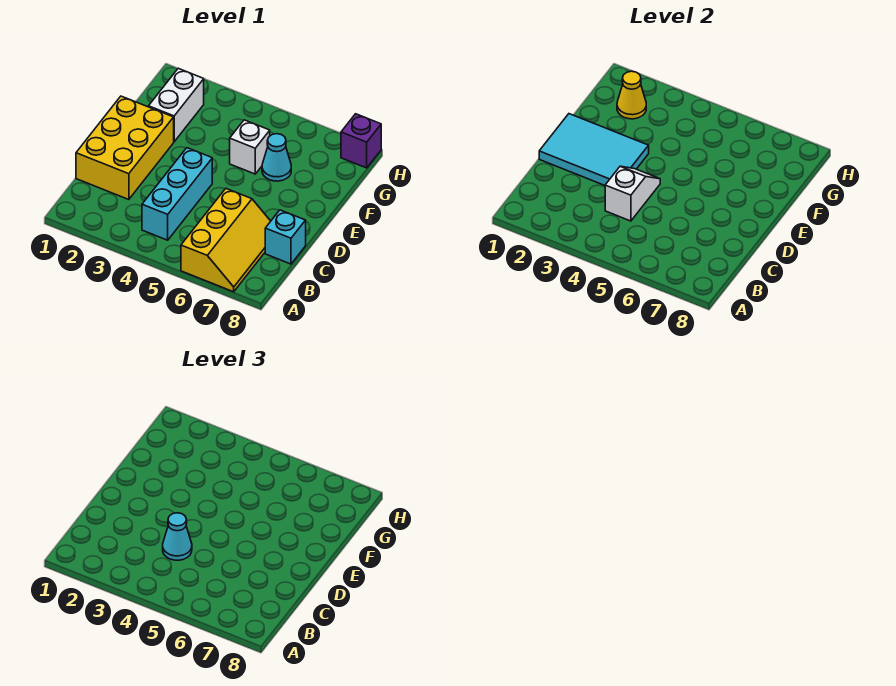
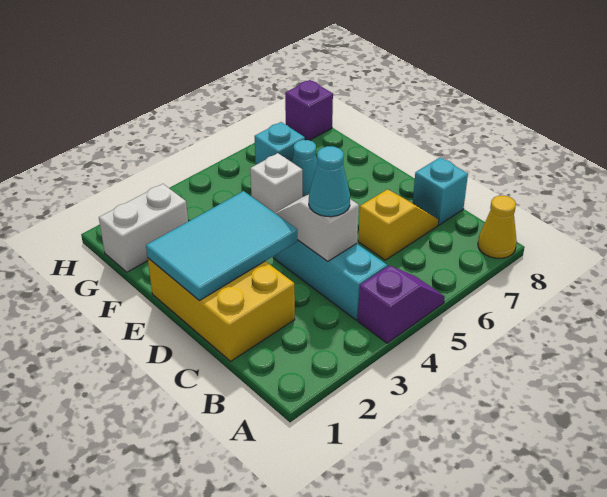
none -> purple slope A4:A5 level 1 top 4
yellow slope A6:C7 level 1 top 6 -> yellow slope C6:C7 level 1 top 6
white brick F2:G2 level 1 -> white brick G1:G2 level 1
yellow cone G2 level 2 -> yellow cone A8 level 1
none -> cyan brick G6 level 1

